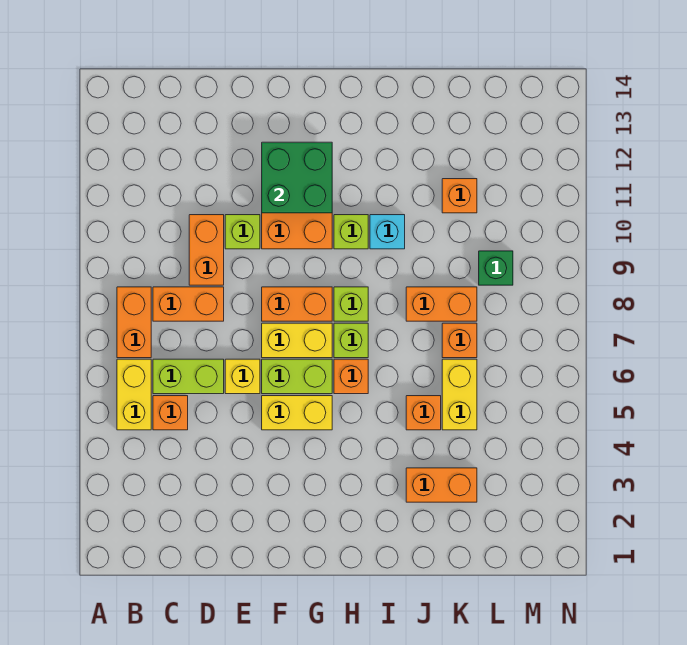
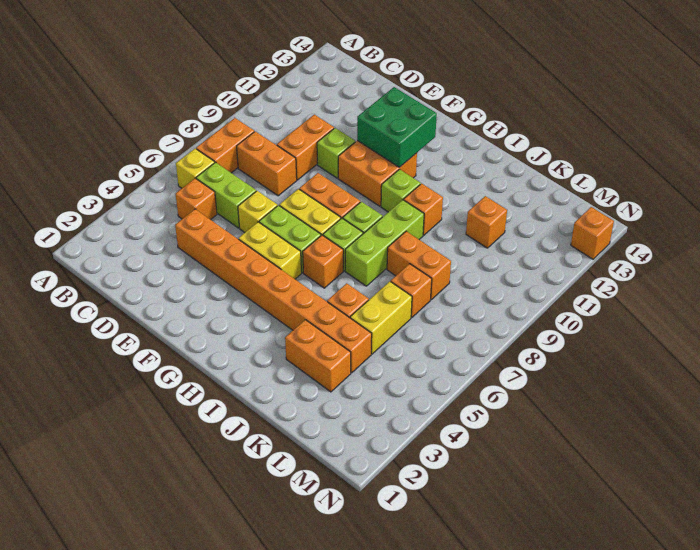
yellow brick B5:B6 level 1 -> yellow brick B6 level 1
none -> orange brick D4:K4 level 1
none -> lime brick I7:I9 level 1
cyan brick I10 level 1 -> orange brick I10 level 1
green brick L9 level 1 -> none
none -> orange brick N13 level 1

